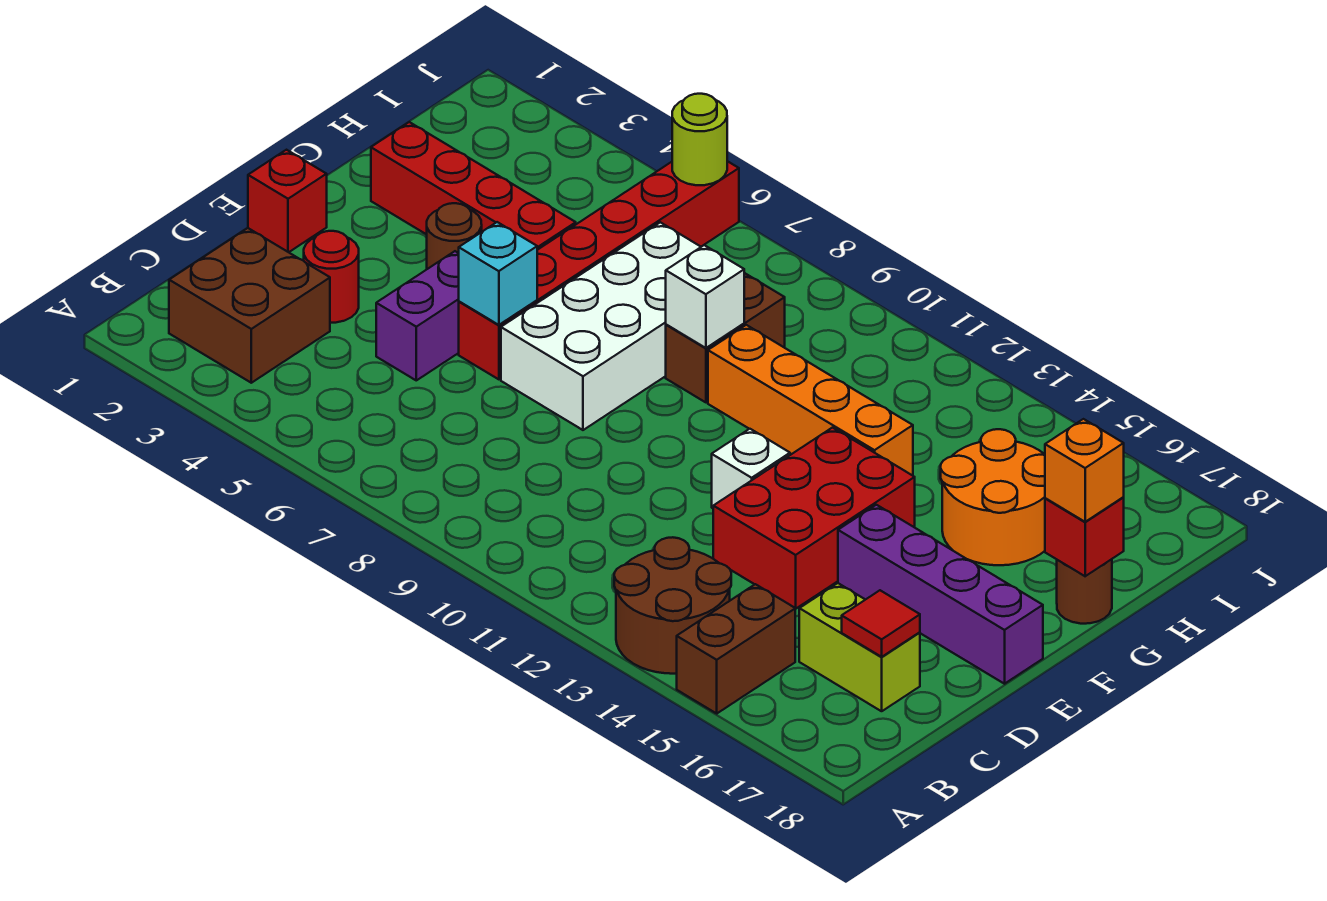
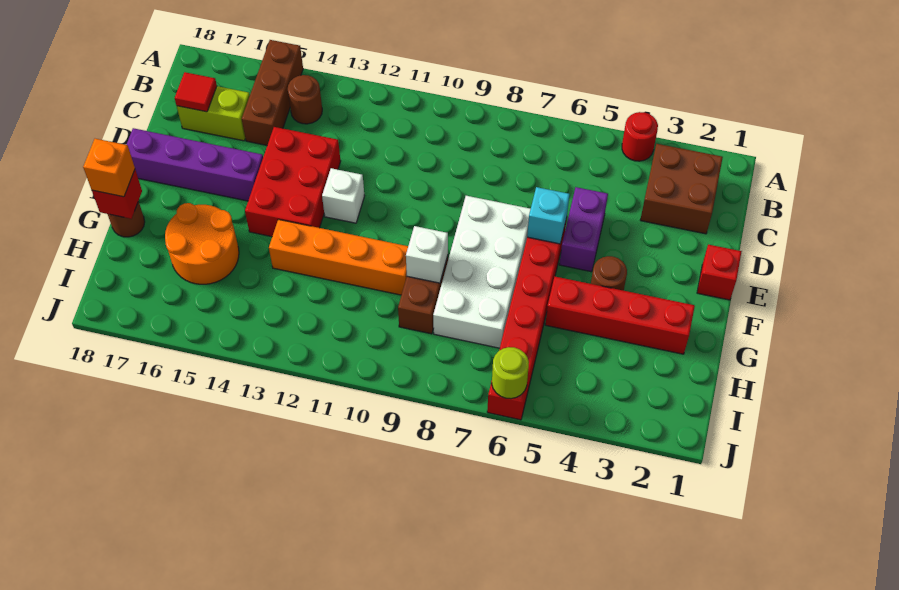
brown round brick A13:B14 level 1 -> brown round brick B14 level 1
brown brick A15:B15 level 1 -> brown brick A15:C15 level 1
red round brick D3 level 1 -> red round brick A4 level 1

